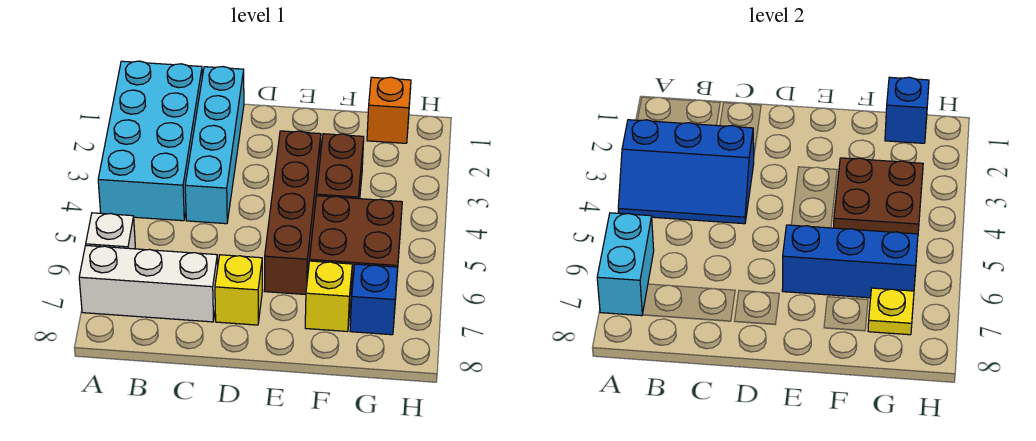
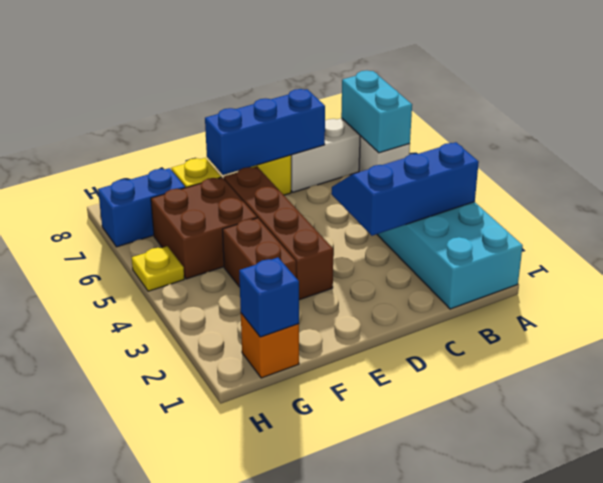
cyan brick C1:C4 level 1 -> none
blue brick E6:G6 level 2 -> blue brick C7:E7 level 2
brown plate F3:G4 level 2 -> none
blue brick G7 level 1 -> blue brick G7:H7 level 1
yellow plate G7 level 2 -> yellow plate H5 level 1

